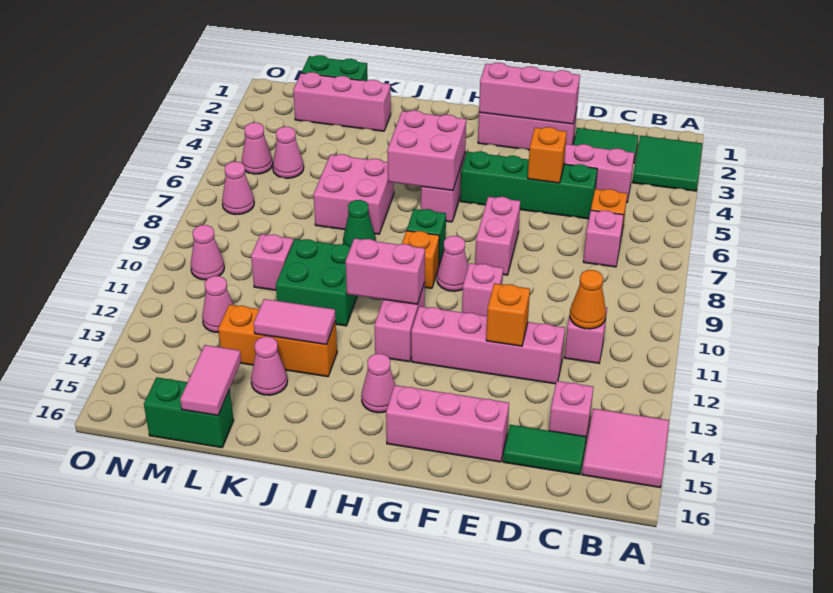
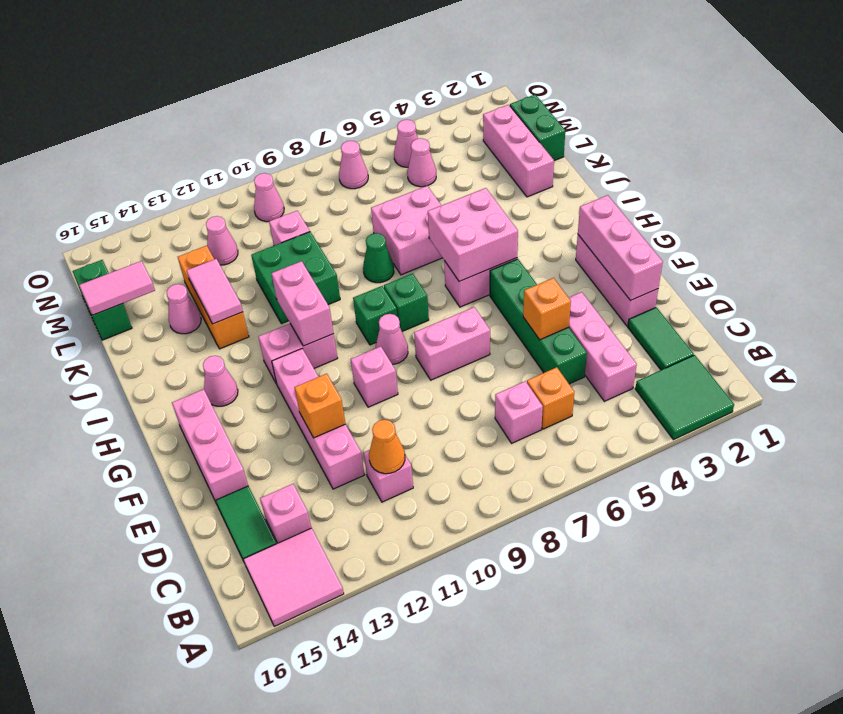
orange brick H9 level 1 -> green brick H9 level 1

